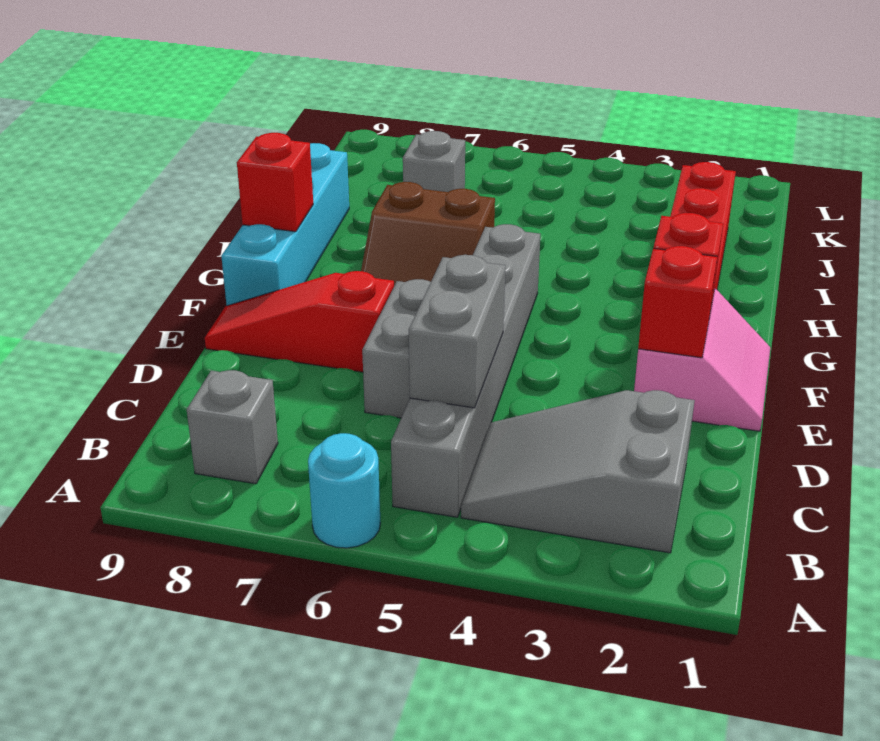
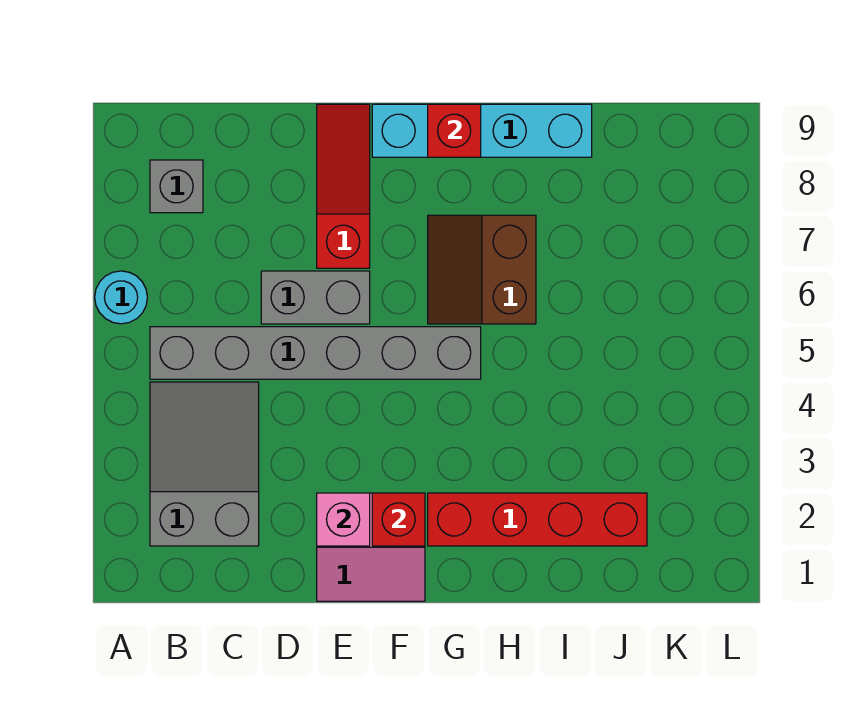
grey brick C5:D5 level 2 -> none
red brick E2 level 2 -> pink brick E2 level 2
grey brick J7 level 1 -> none

